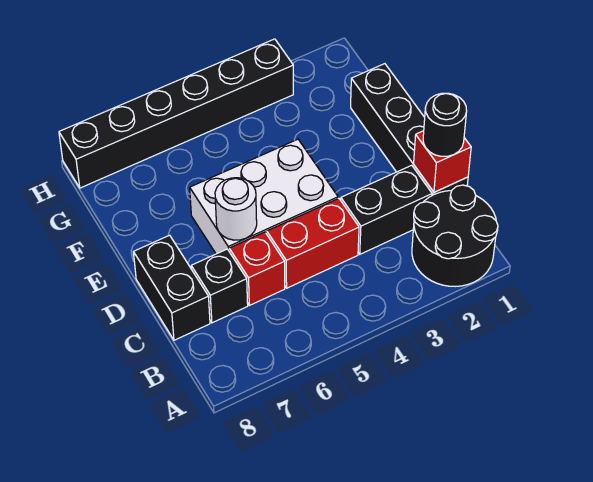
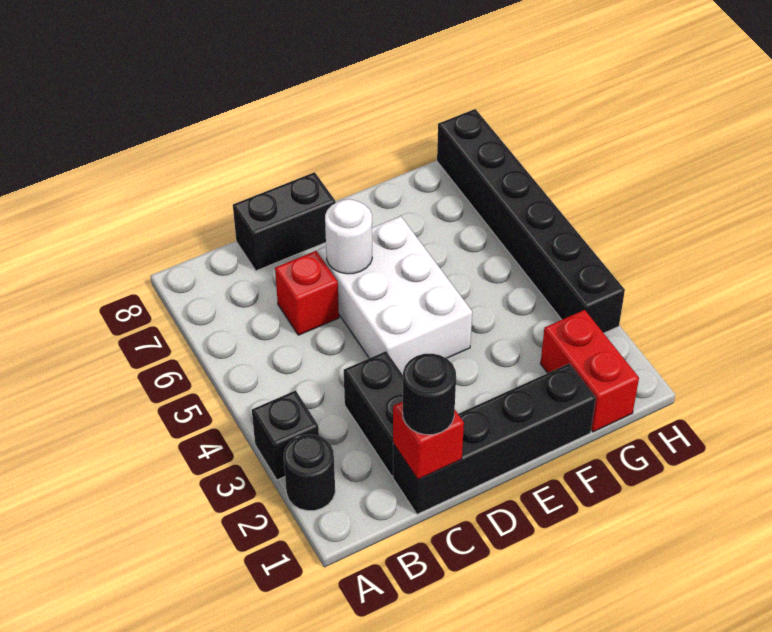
black round brick A1:B2 level 1 -> black round brick A2 level 1
red brick C4:C5 level 1 -> red brick G1:G2 level 1
black brick C7 level 1 -> black brick A3 level 1

